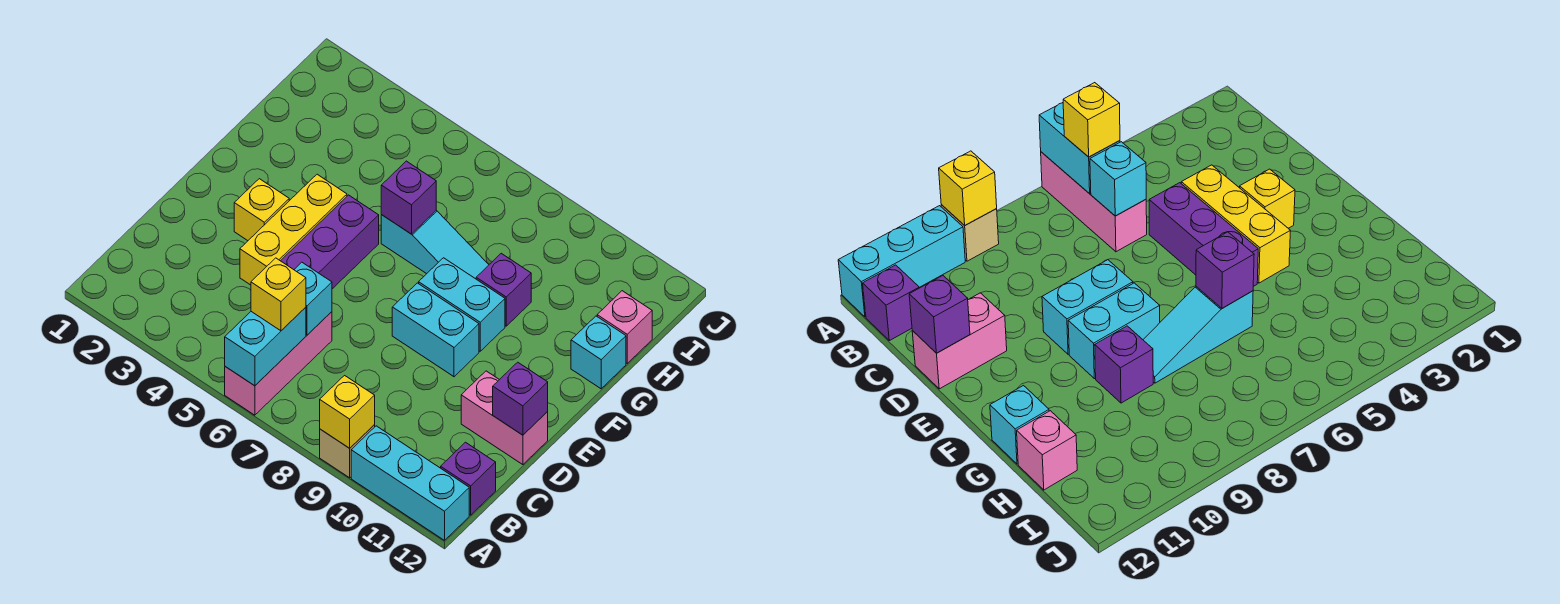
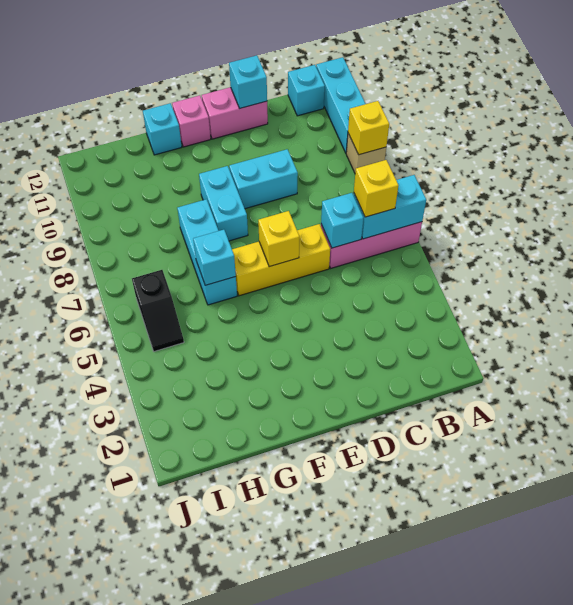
purple brick B12 level 1 -> cyan brick B12 level 1
yellow brick D4:F4 level 1 -> yellow brick D6:F6 level 1
purple brick D5:F5 level 1 -> none
pink brick D11:D12 level 1 -> pink brick D12:E12 level 1
purple brick D12 level 2 -> cyan brick D12 level 2
yellow brick E3 level 1 -> yellow brick E6 level 2
cyan brick E8:E9 level 1 -> cyan brick D9:E9 level 1
cyan slope G6:G8 level 1 top 6 -> cyan brick G6:G8 level 1
purple brick G6 level 2 -> cyan brick G6 level 2
purple brick G9 level 1 -> none
pink brick H12 level 1 -> pink brick F12 level 1
none -> black slope I5:I6 level 1 top 6

